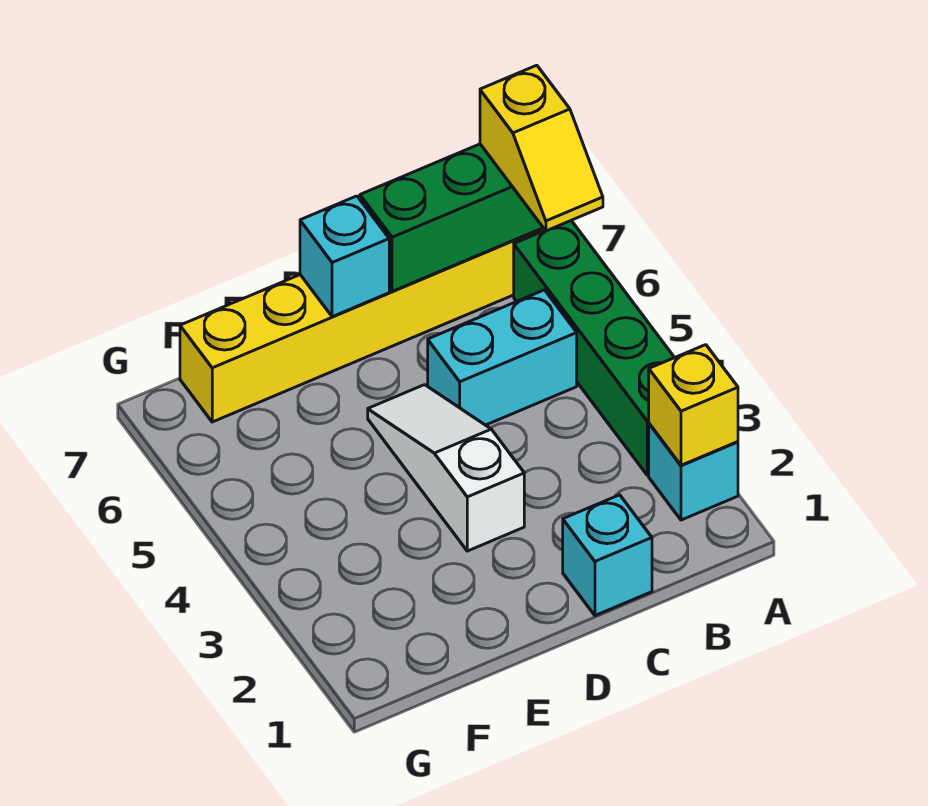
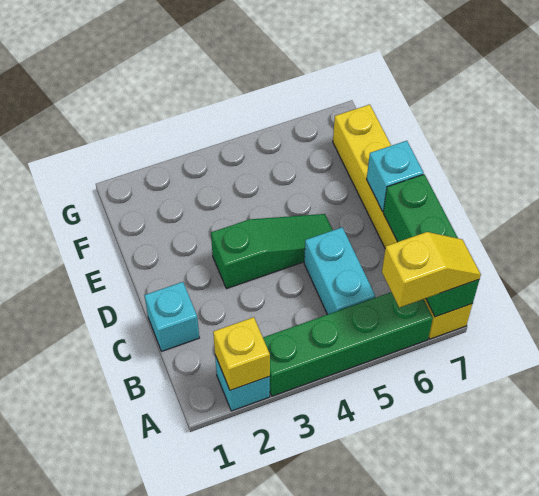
yellow slope A6:A7 level 3 top 7 -> yellow slope A6:A7 level 3 top 6
white slope D3:D5 level 1 top 3 -> green slope D3:D5 level 1 top 3

